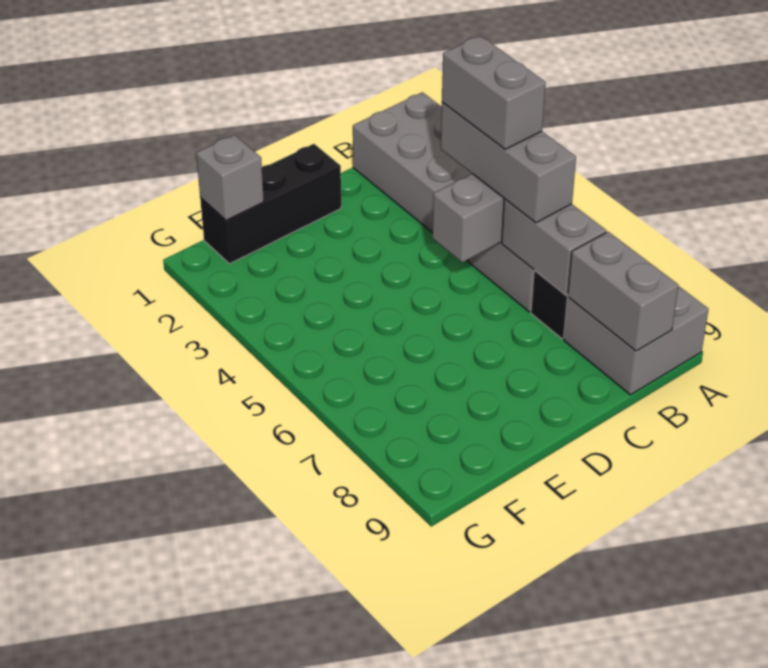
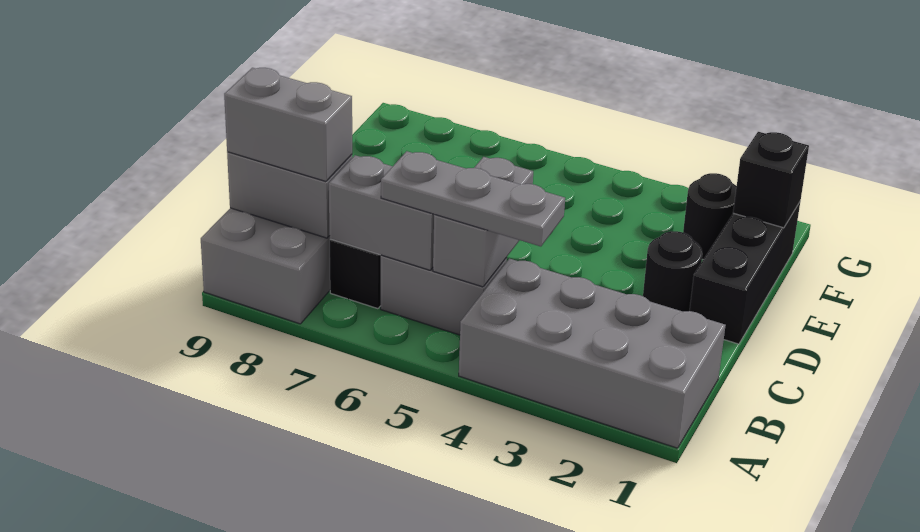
grey brick B4:B6 level 3 -> grey plate B4:B6 level 3
grey brick B4:B5 level 4 -> grey brick B8:B9 level 3
none -> black round brick D2 level 1
grey brick F1 level 2 -> black brick F1 level 2
none -> black round brick F2 level 1

